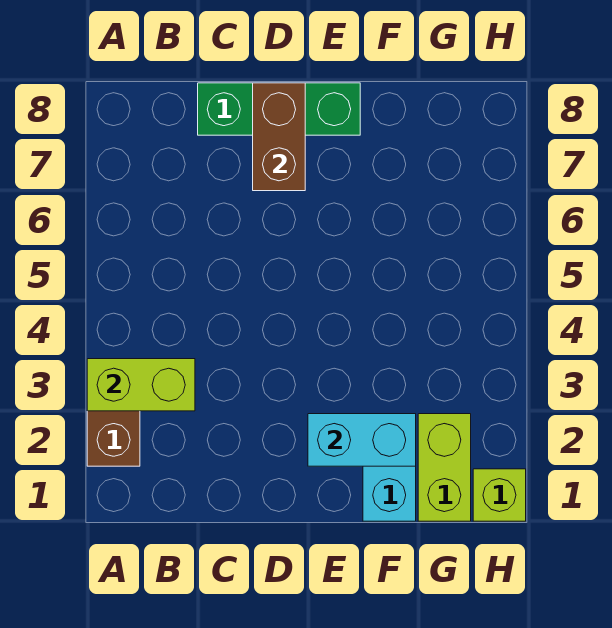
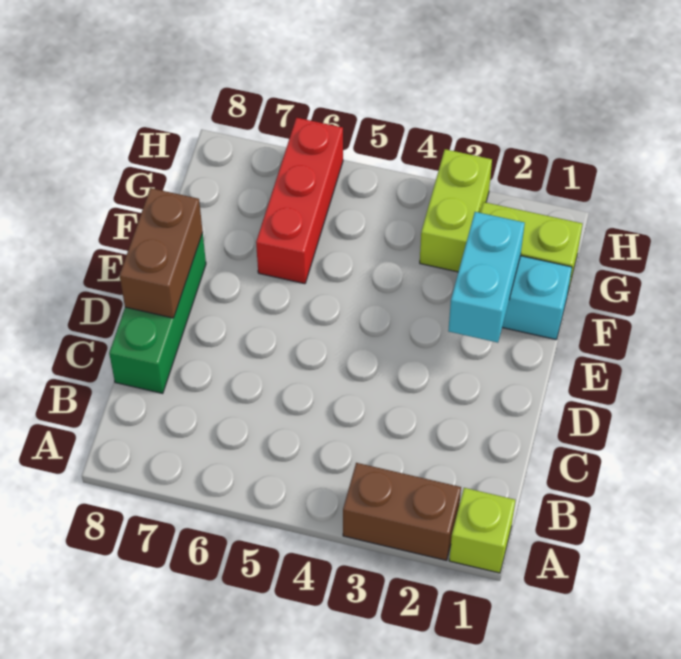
lime brick A3:B3 level 2 -> lime brick G3:H3 level 1
brown brick D7:D8 level 2 -> brown brick D8:E8 level 2
none -> red brick F6:H6 level 1
lime brick H1 level 1 -> lime brick A1 level 1

